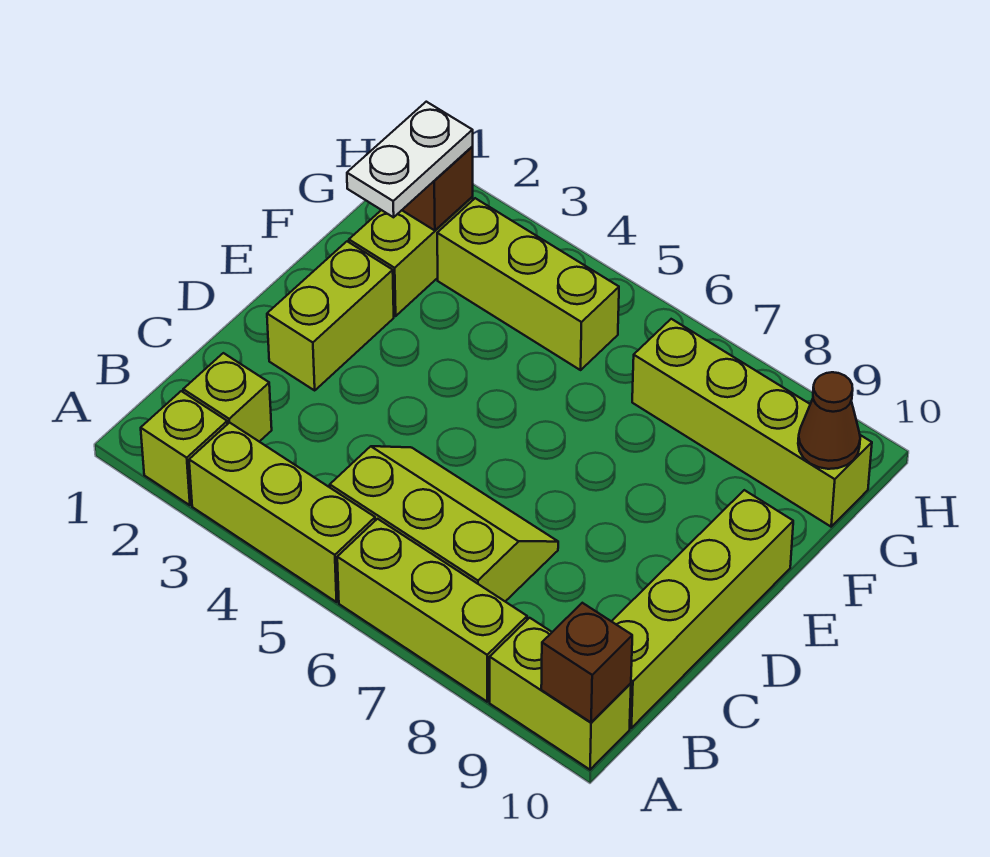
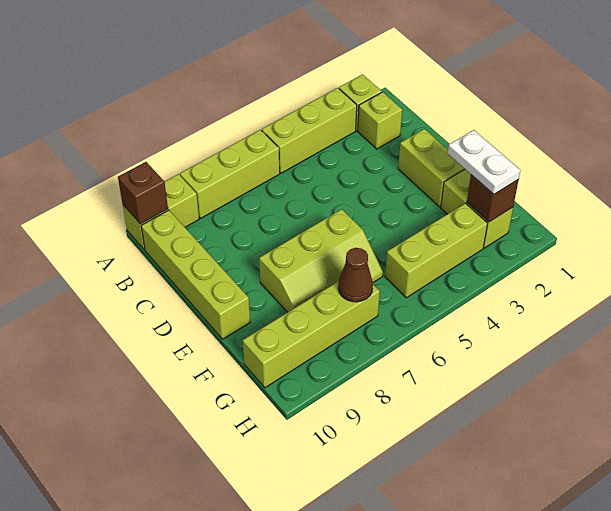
lime slope B5:C7 level 1 top B -> lime slope E6:F8 level 1 top E
brown cone G10 level 2 -> brown cone G7 level 2

